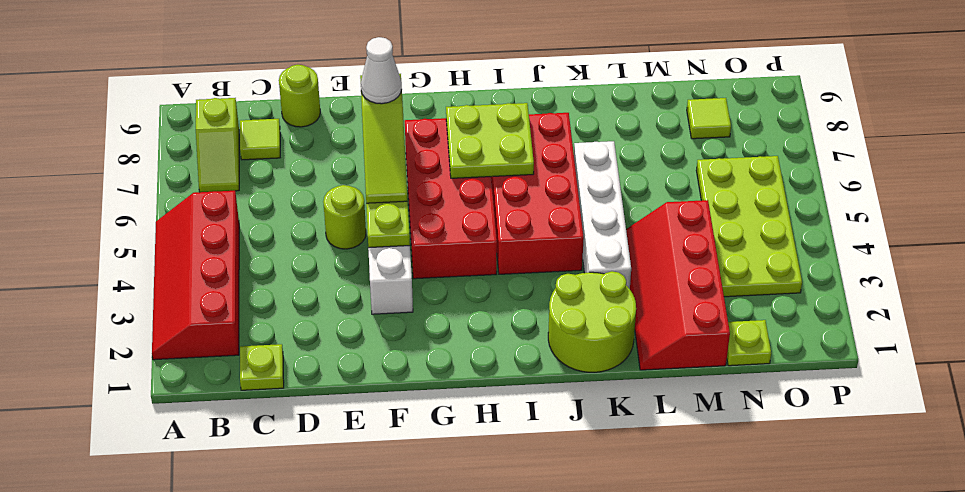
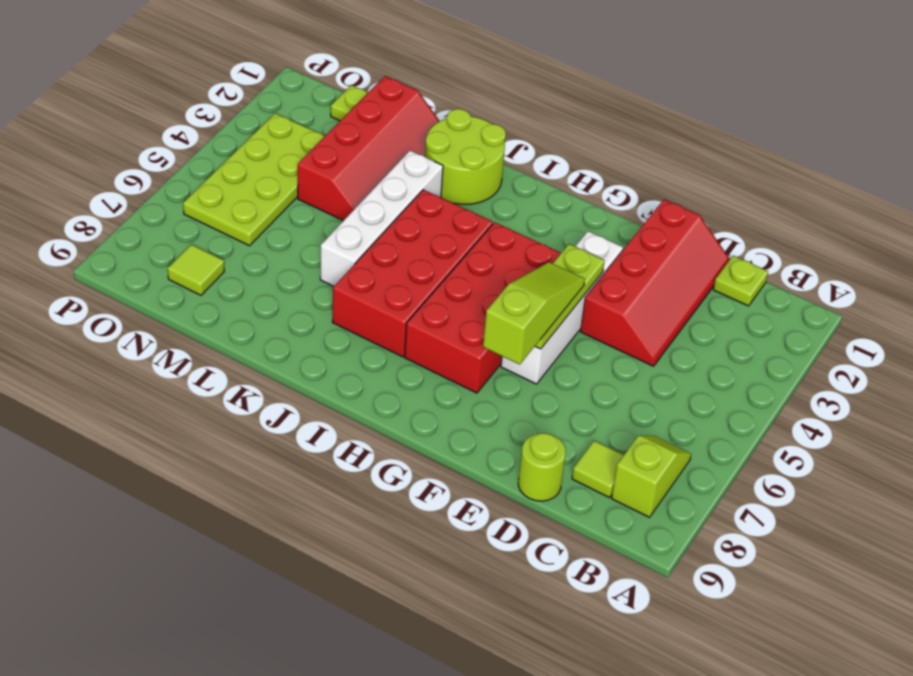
red slope A2:B5 level 1 top B -> red slope D1:E4 level 1 top E
lime round brick E5 level 1 -> none
white cone F7 level 4 -> none
lime plate H6:I7 level 2 -> none

